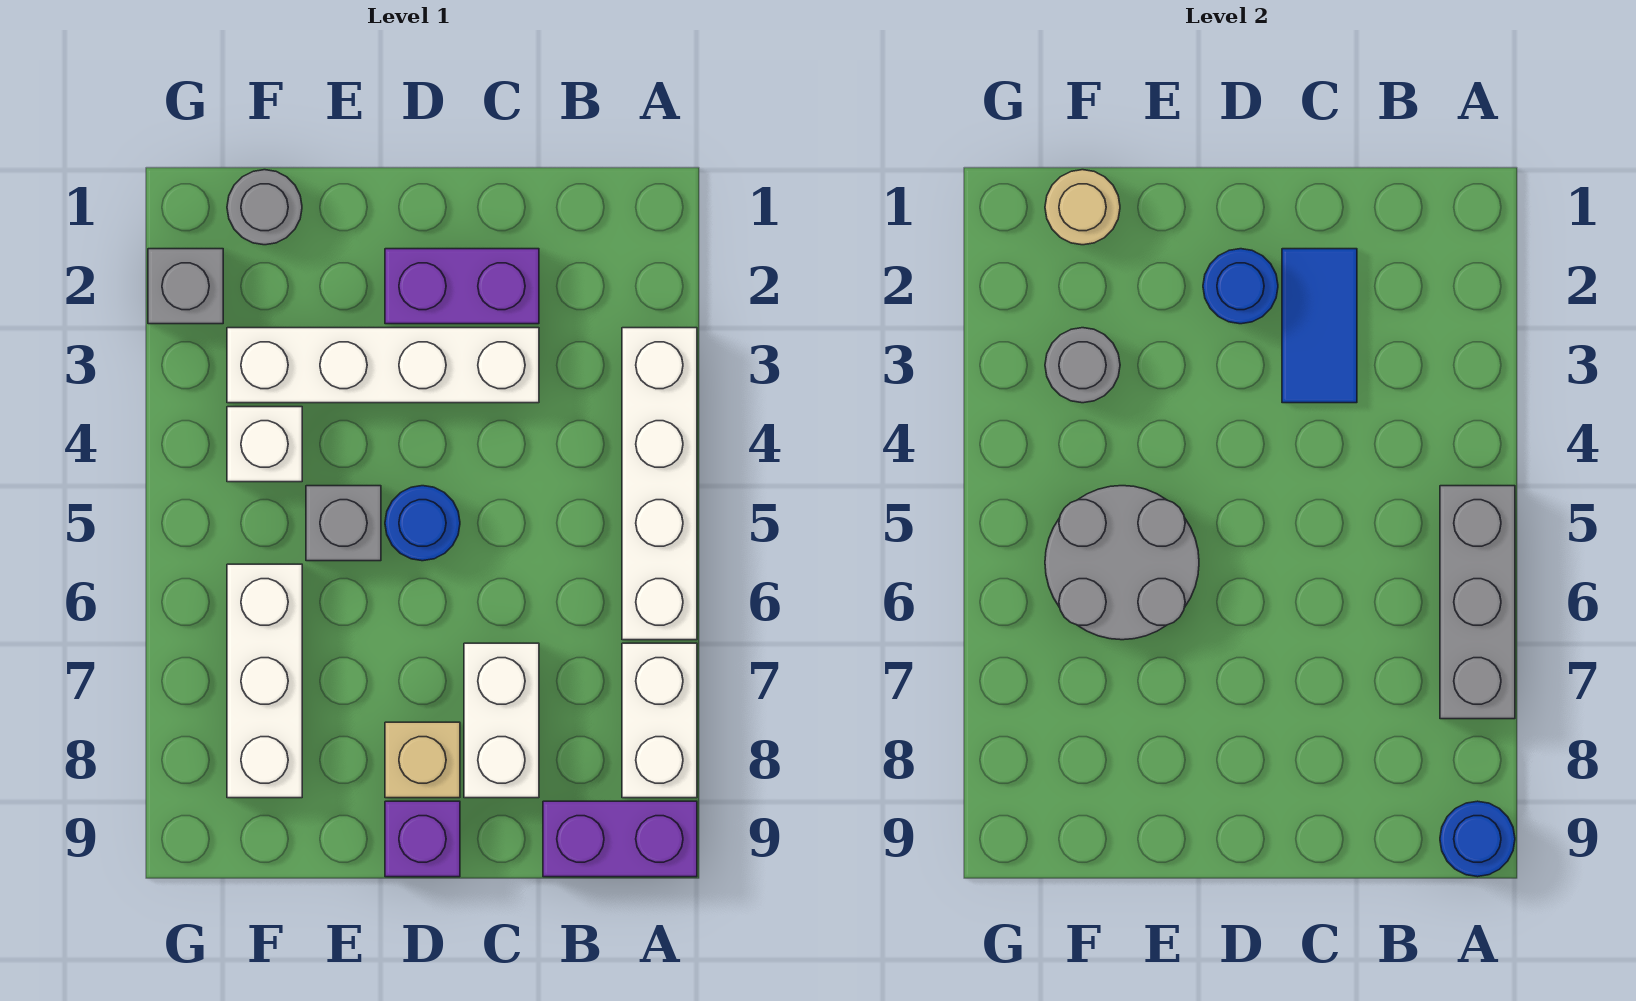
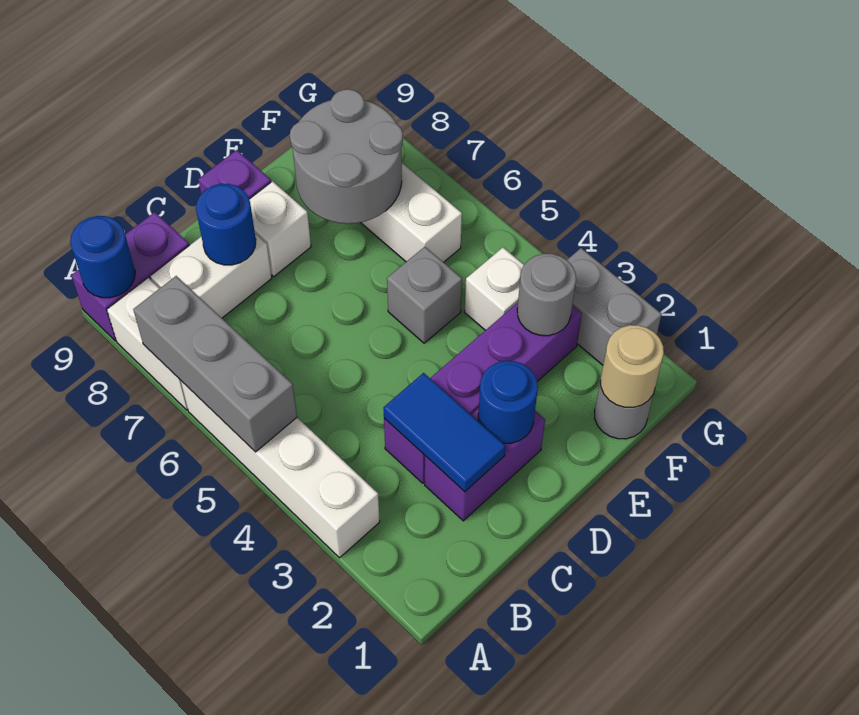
white brick C3:F3 level 1 -> purple brick C3:F3 level 1
white brick C7:C8 level 1 -> white brick B8:C8 level 1
blue round brick D5 level 1 -> blue round brick C8 level 2
tan brick D8 level 1 -> white brick D8 level 1
grey round brick E5:F6 level 2 -> grey round brick E7:F8 level 2
grey brick G2 level 1 -> grey brick G2:G3 level 1

